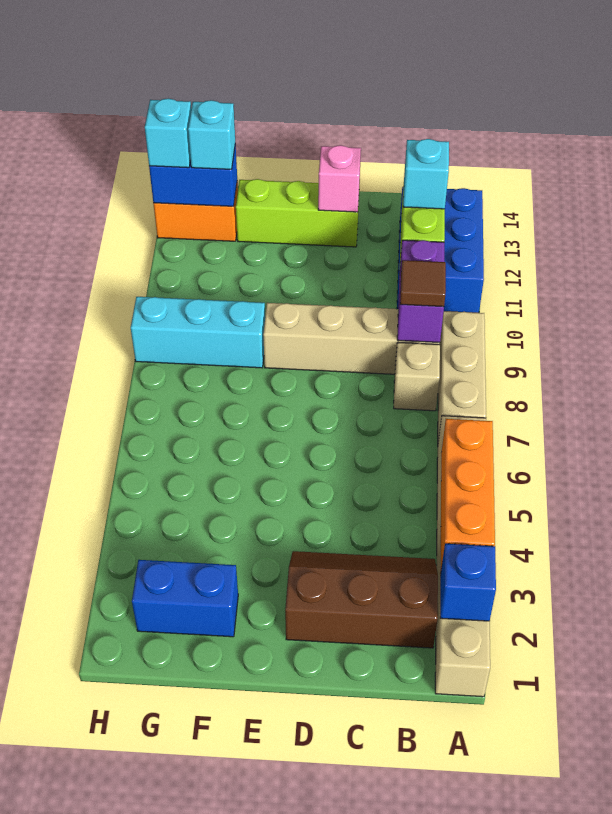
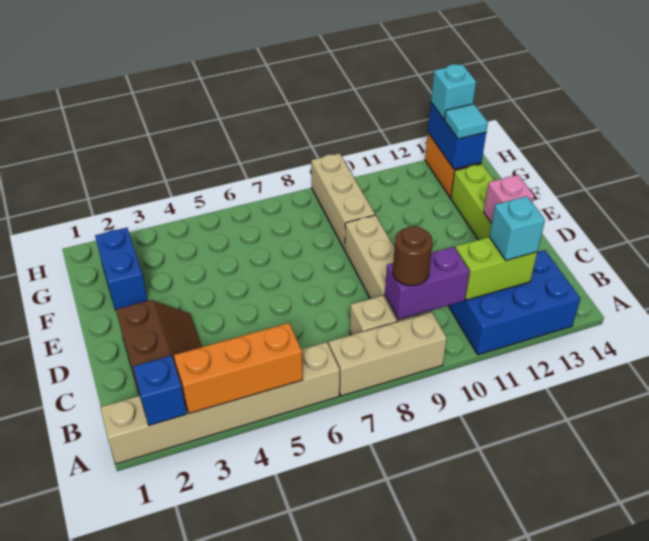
brown tile B9 level 3 -> brown round brick B9 level 3
cyan brick F9:H9 level 1 -> tan brick F9:H9 level 1
cyan brick G13 level 3 -> cyan tile G13 level 3

